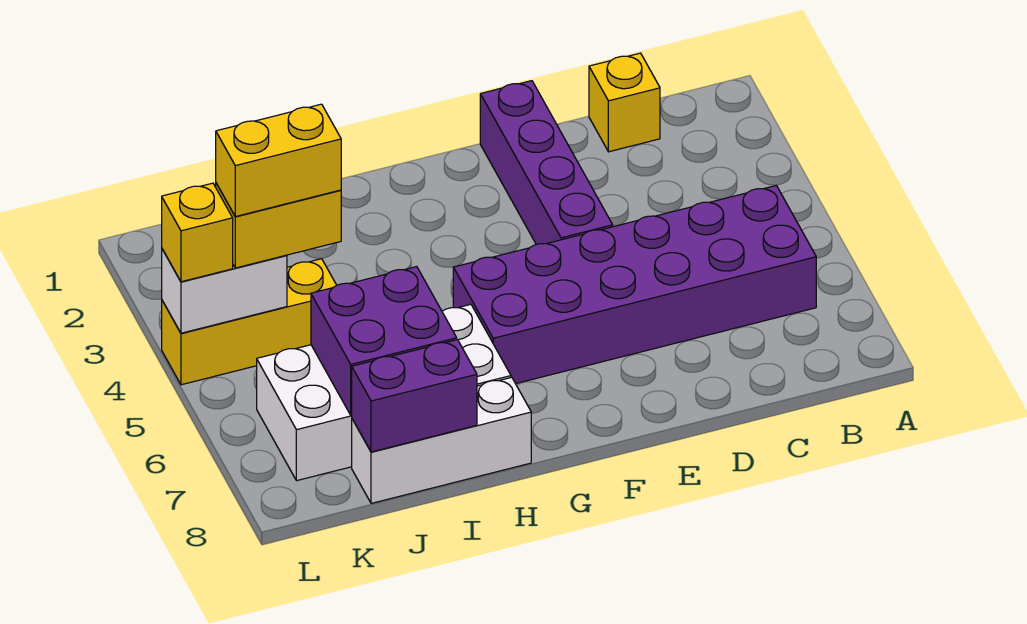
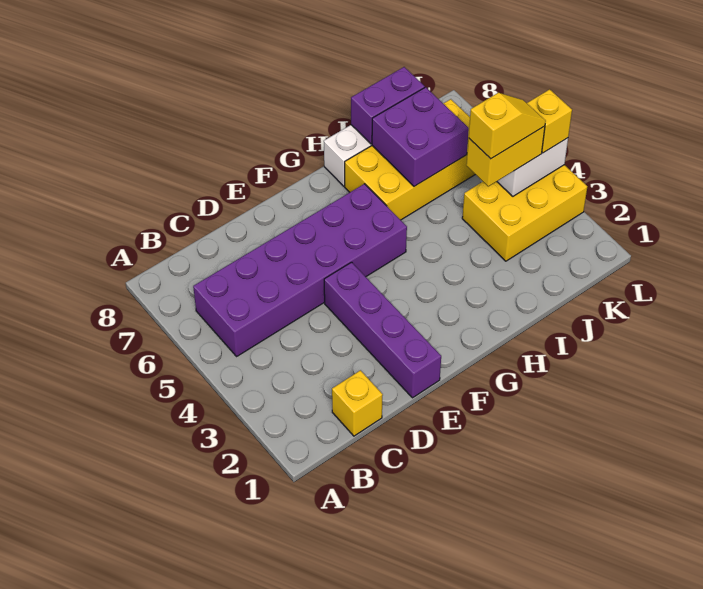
white brick H6:K7 level 1 -> yellow brick H6:K7 level 1
yellow brick J4:L4 level 1 -> yellow brick J3:L4 level 1
yellow brick J4:K4 level 4 -> yellow slope J4:K4 level 4 top J

